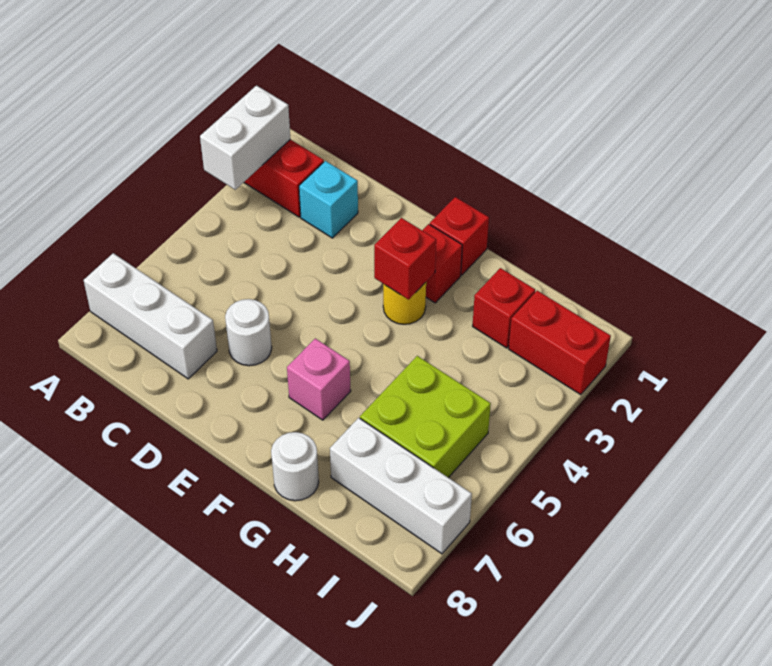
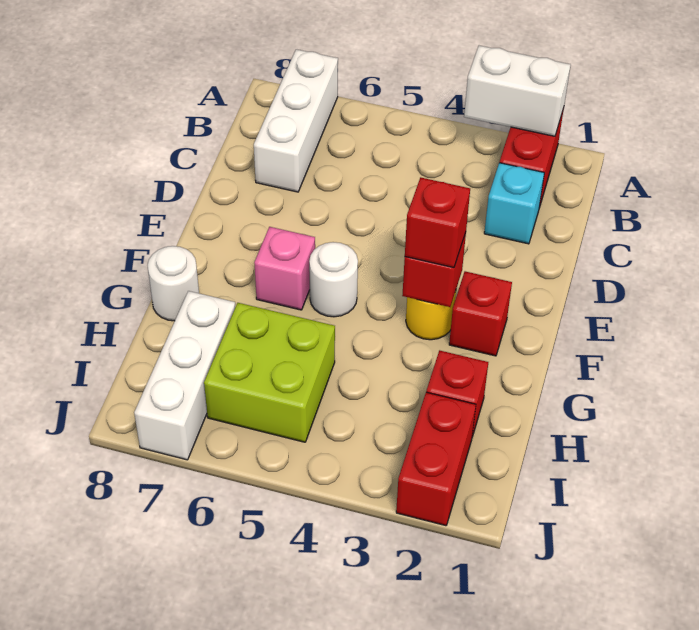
white round brick D6 level 1 -> white round brick F5 level 1
red brick F1 level 1 -> red brick F3 level 3

